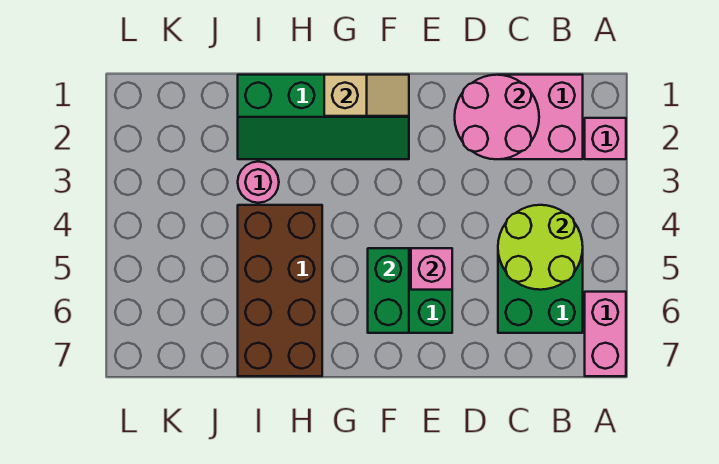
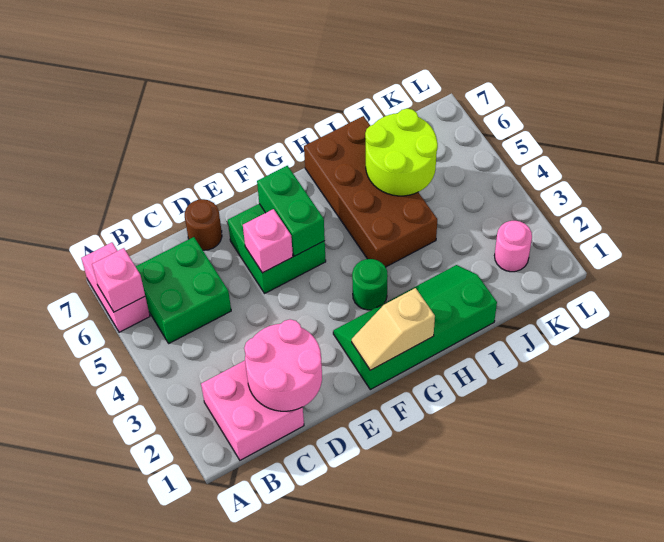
pink brick A2 level 1 -> pink brick A6 level 2
lime round brick B4:C5 level 2 -> lime round brick I5:J6 level 2
none -> brown round brick D7 level 1
none -> green round brick G3 level 1
pink round brick I3 level 1 -> pink round brick K2 level 1

